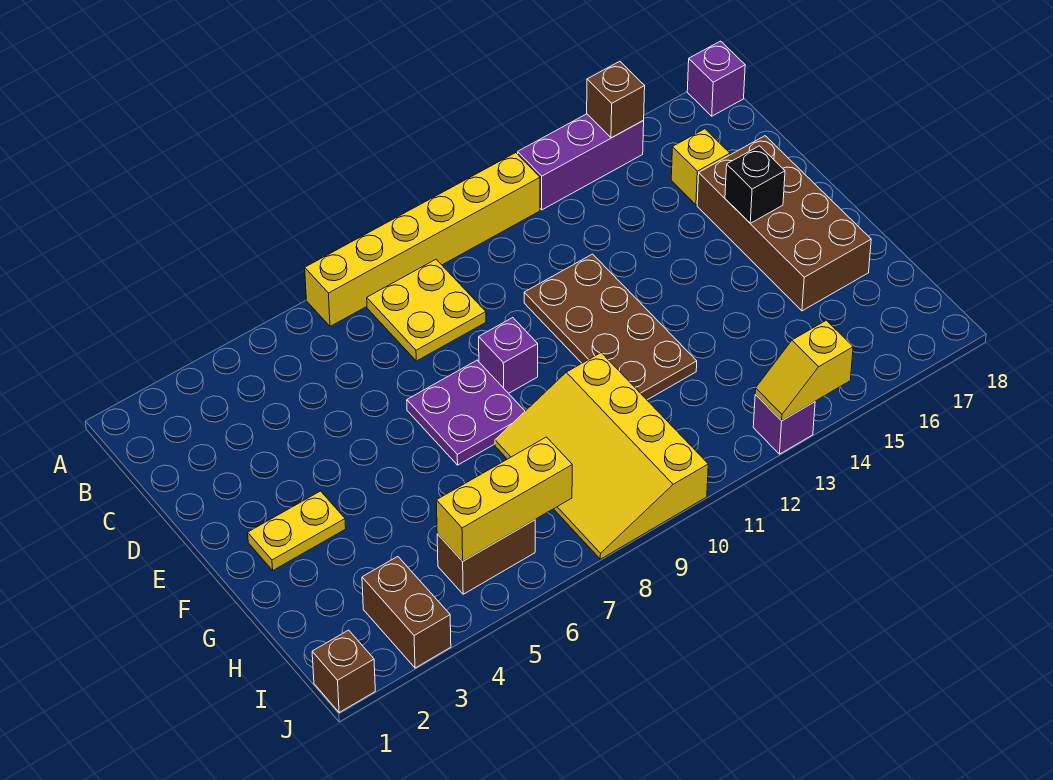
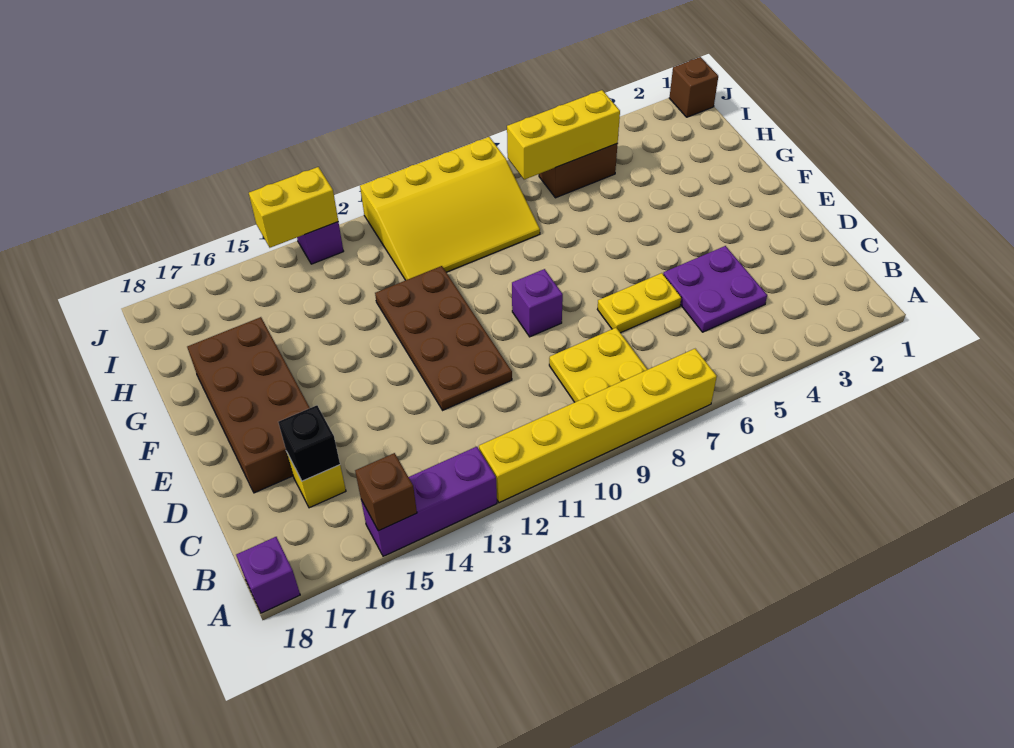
purple plate E7:F8 level 1 -> purple plate C4:D5 level 1
black brick E16 level 2 -> black brick C16 level 2
yellow plate F2:F3 level 1 -> yellow plate D6:D7 level 1
yellow slope G8:J10 level 1 top 10 -> yellow slope H8:J11 level 1 top J
brown brick I3:J3 level 1 -> none
yellow slope J13:J14 level 2 top 14 -> yellow brick J13:J14 level 2

